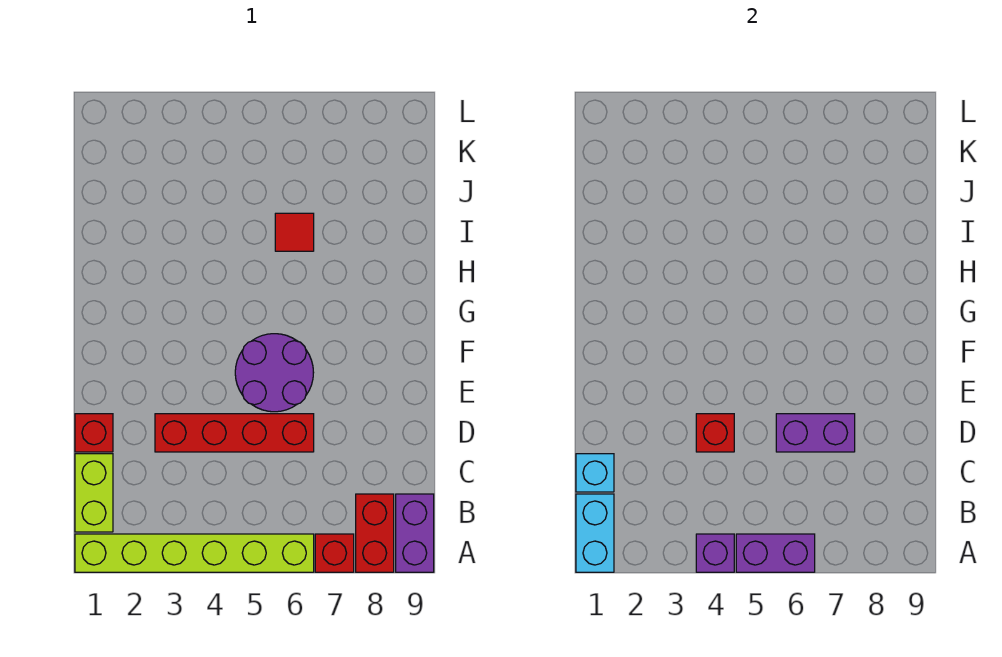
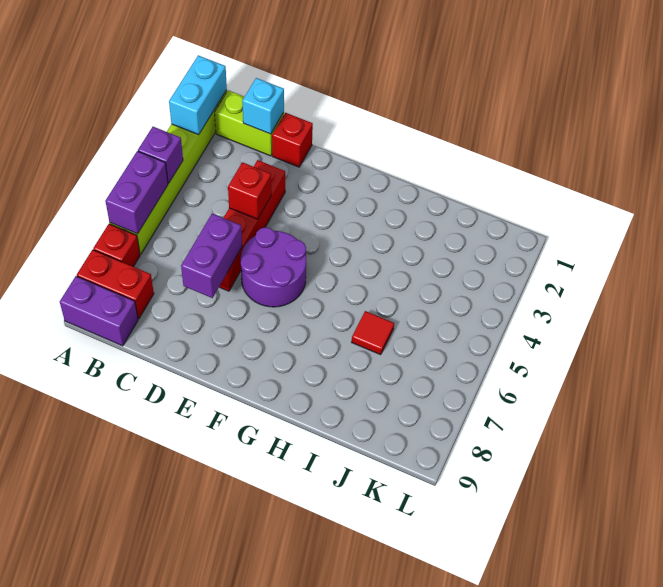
cyan brick A1:B1 level 2 -> cyan brick A1:A2 level 2

